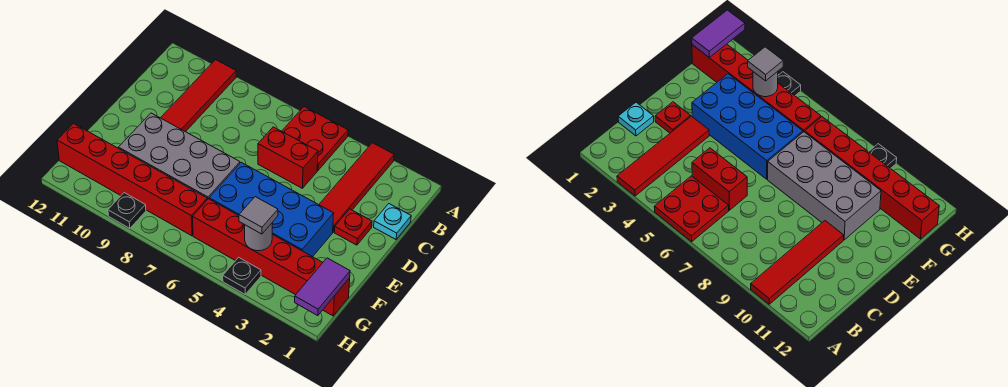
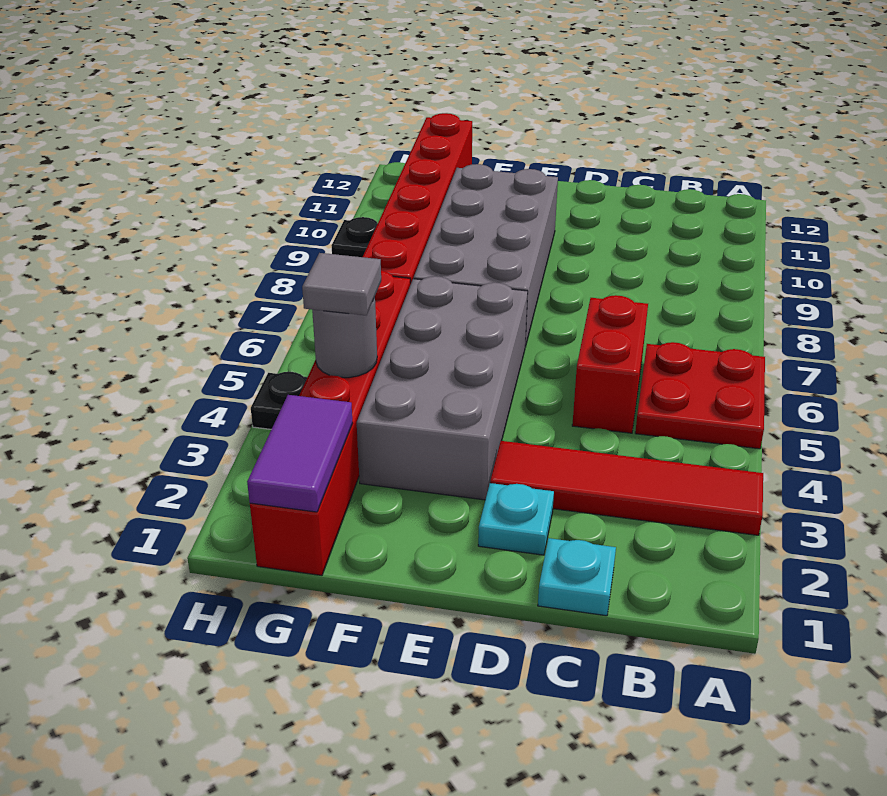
red tile A10:D10 level 1 -> none
red plate D2 level 1 -> cyan plate D2 level 1
blue brick E3:F6 level 1 -> grey brick E3:F6 level 1
purple tile G1:H1 level 2 -> purple tile G1:G2 level 2

